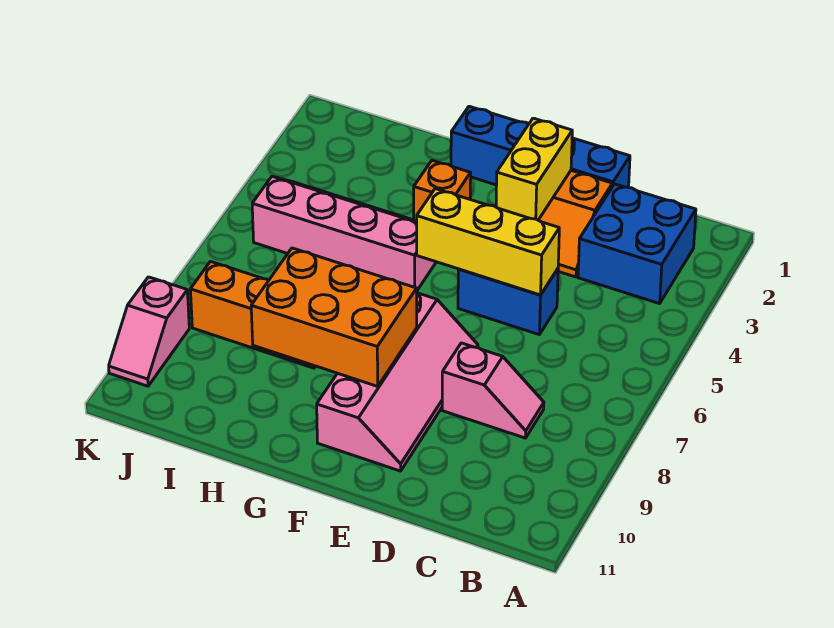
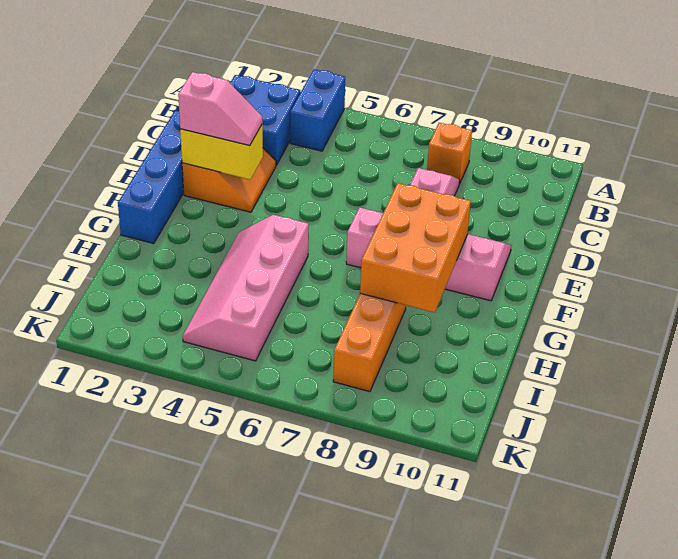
blue brick D5:E5 level 1 -> blue brick A4:B4 level 1
yellow brick D5:F5 level 2 -> none
orange brick G3 level 1 -> orange brick B8 level 1
pink slope K9:K10 level 1 top 9 -> pink slope E2:E3 level 3 top 2

